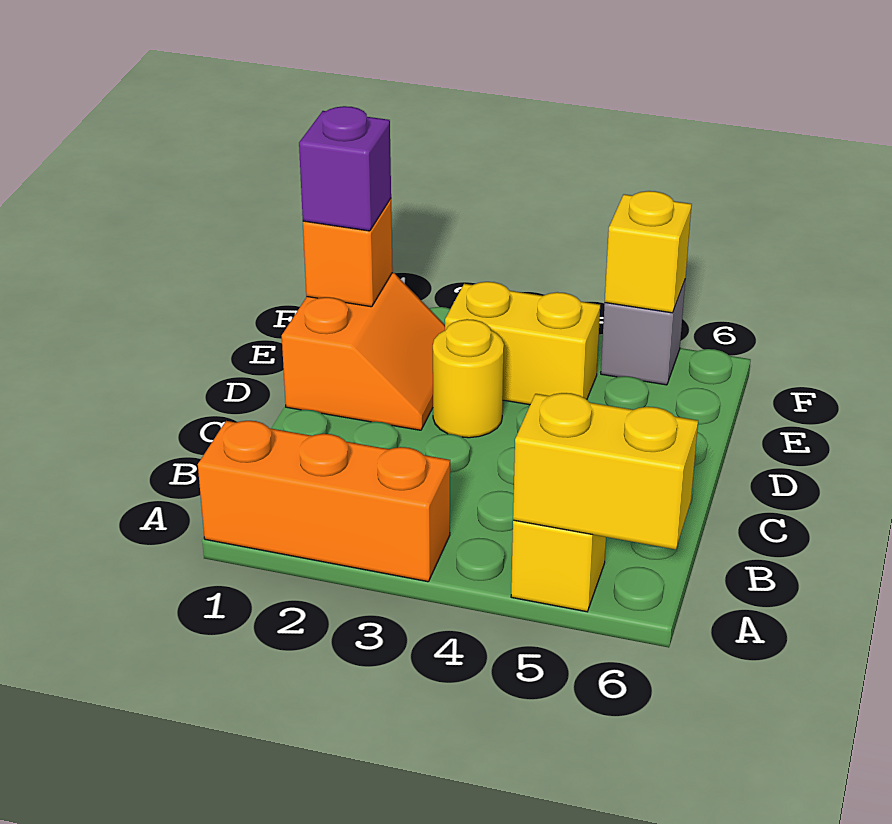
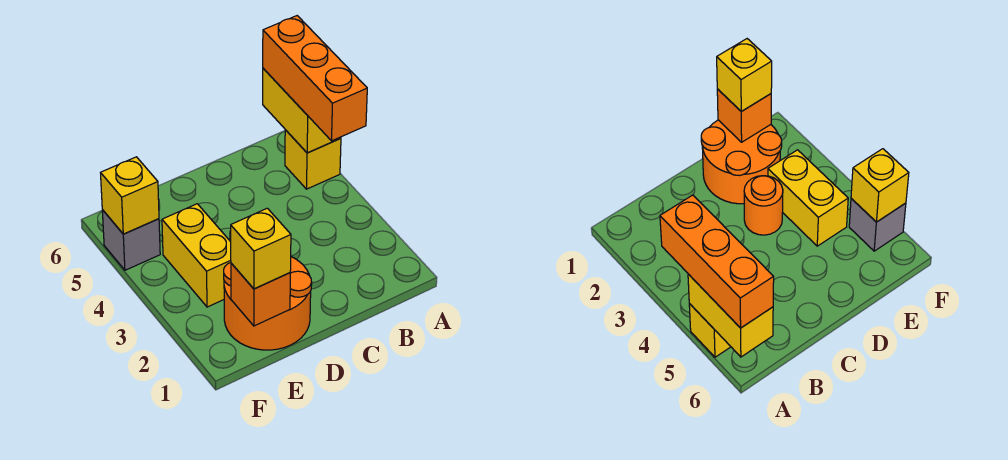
orange brick A1:A3 level 1 -> orange brick A4:A6 level 3
orange slope D1:E2 level 1 top 1 -> orange round brick D1:E2 level 1
yellow round brick D3 level 1 -> orange round brick D3 level 1
purple brick E1 level 3 -> yellow brick E1 level 3

